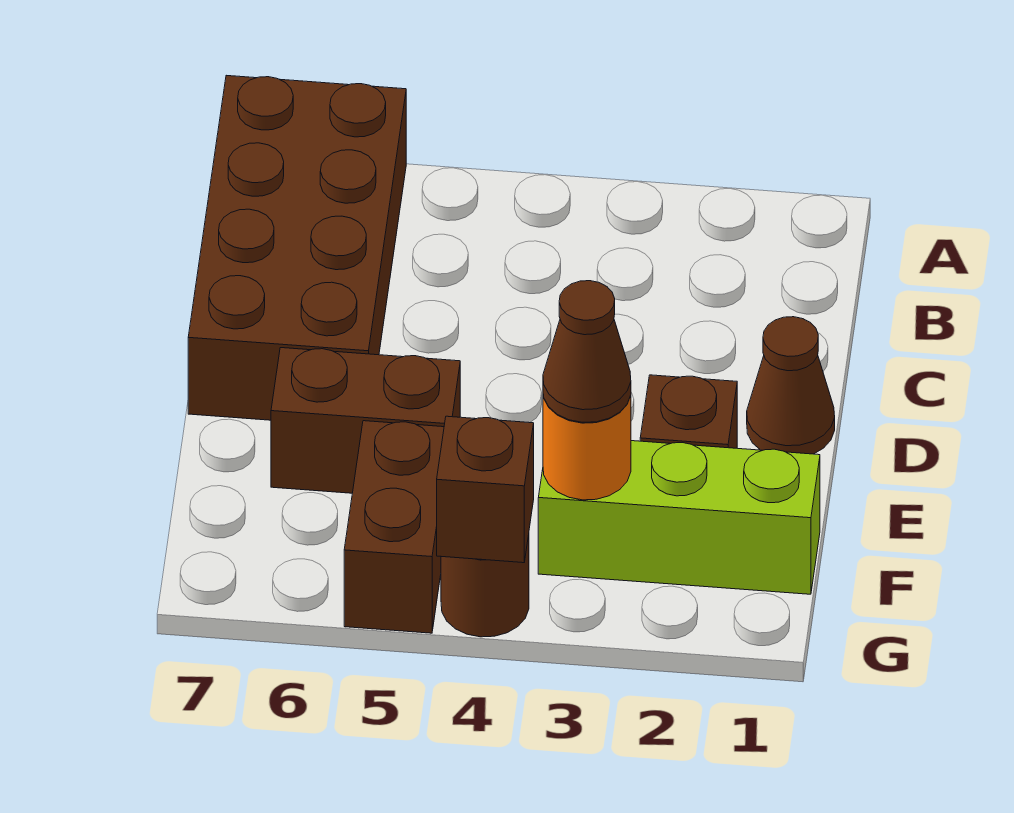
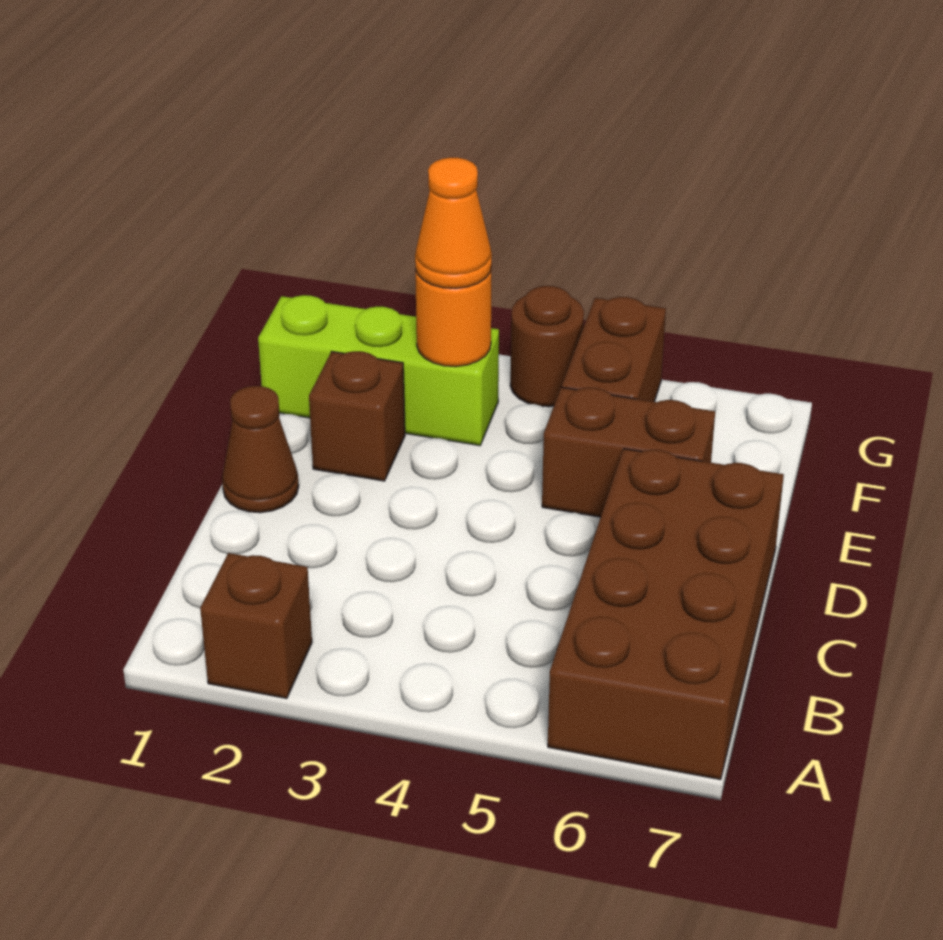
brown cone F3 level 3 -> orange cone F3 level 3
brown brick G4 level 2 -> brown brick A2 level 1

